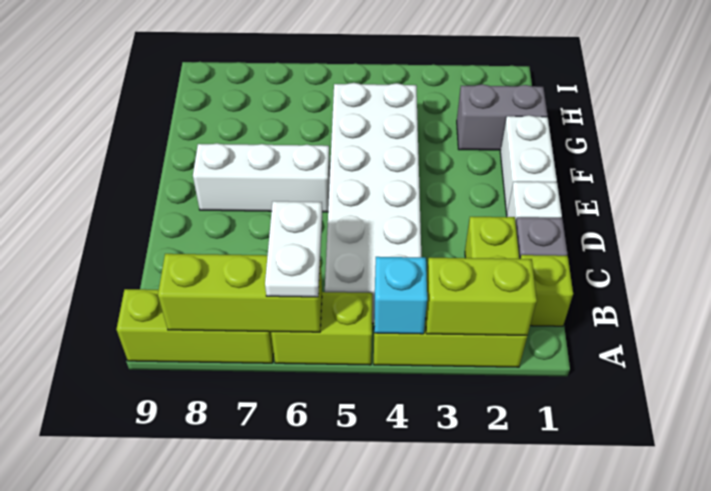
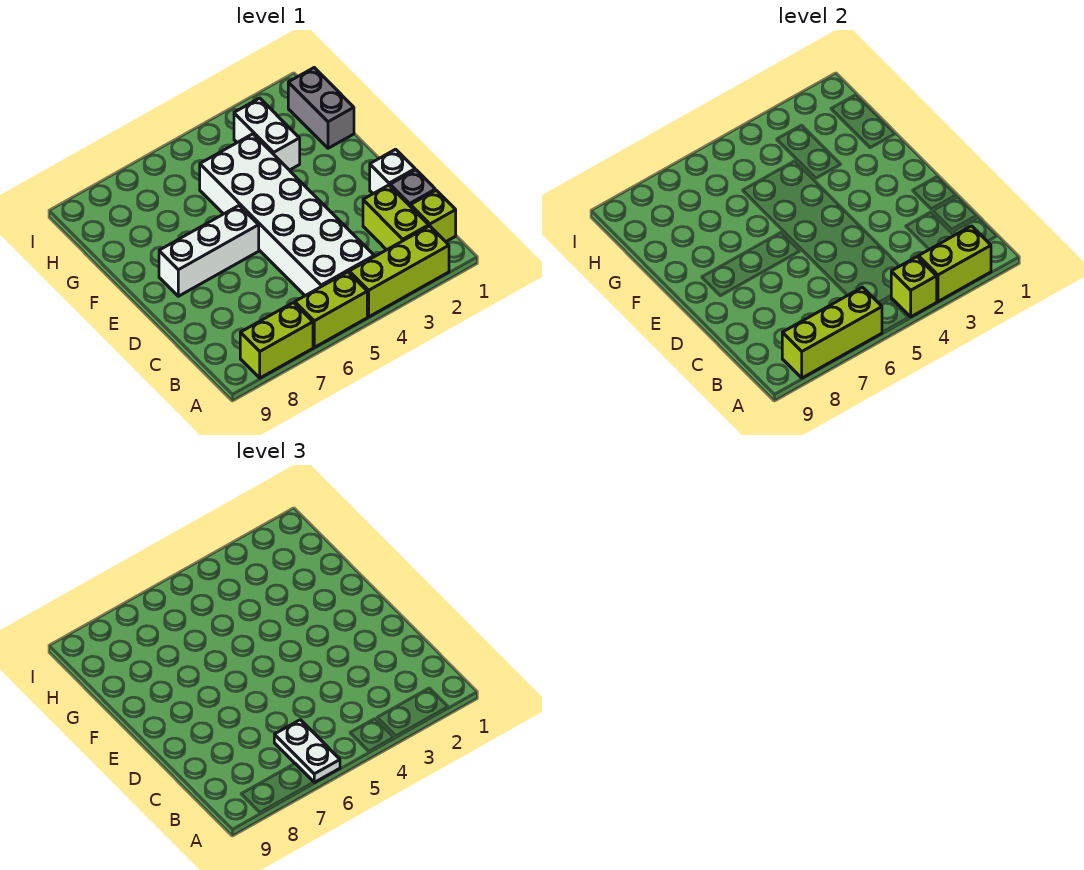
cyan brick A4 level 2 -> lime brick A4 level 2
lime brick A7:A9 level 1 -> lime brick A7:A8 level 1
white brick E1:F1 level 1 -> white brick G3:H3 level 1
grey brick G1:G2 level 1 -> grey brick G1:H1 level 1

